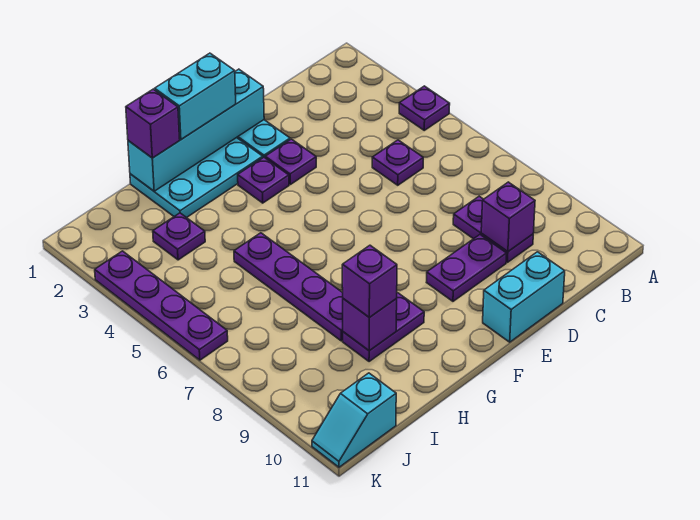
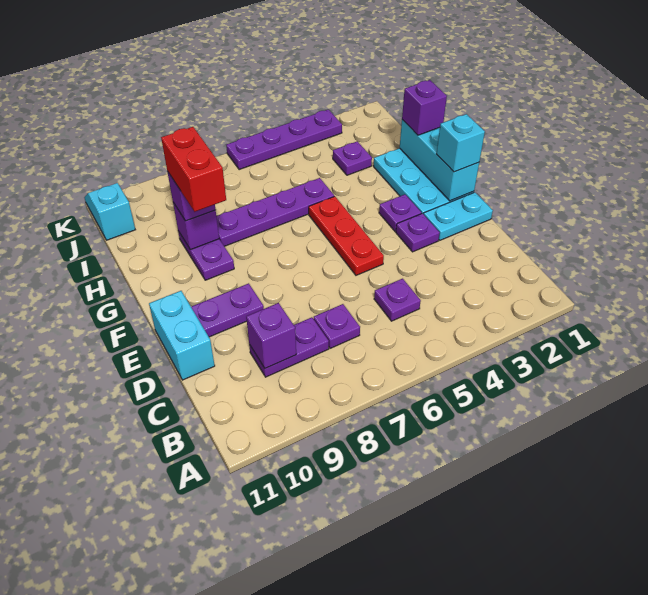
purple plate A4 level 1 -> purple plate C7 level 1
purple plate D9:E9 level 1 -> purple plate E9:E10 level 1
cyan brick E1:H1 level 2 -> cyan brick F1:H1 level 2
none -> red plate E5:G5 level 1
cyan brick F1:G1 level 3 -> cyan brick F1 level 3
none -> red brick G9:H9 level 4

